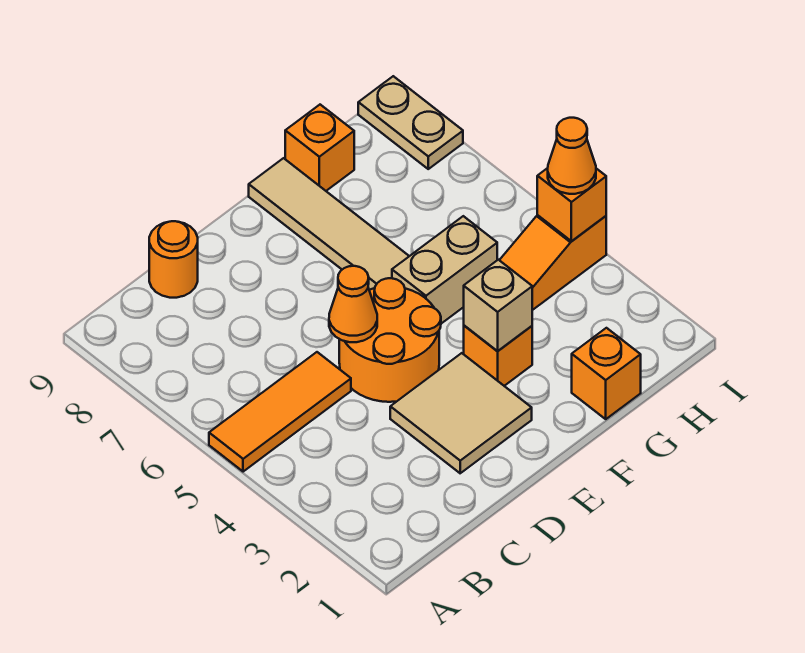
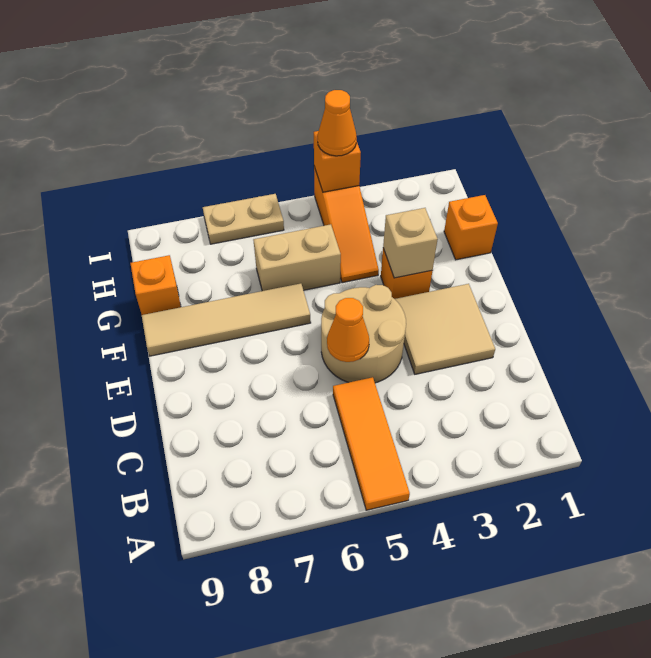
orange round brick C9 level 1 -> none
orange round brick D4:E5 level 1 -> tan round brick D4:E5 level 1
tan brick F5:G5 level 1 -> tan brick G5:G6 level 1
tan plate I8:I9 level 1 -> tan plate I6:I7 level 1

